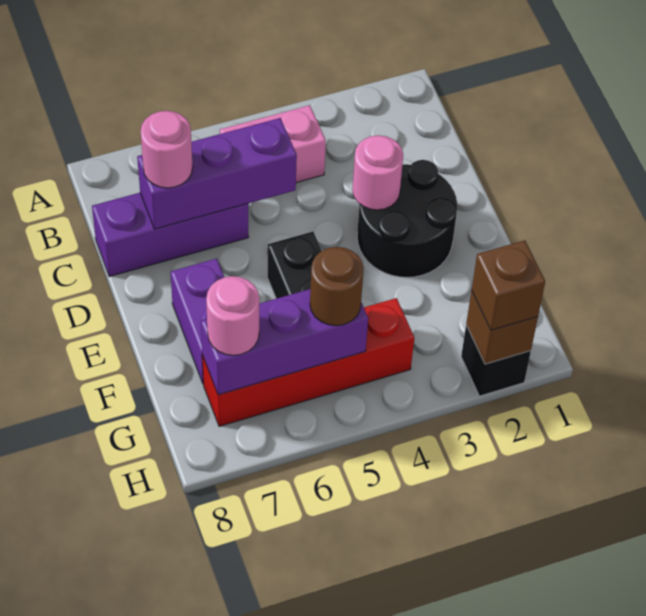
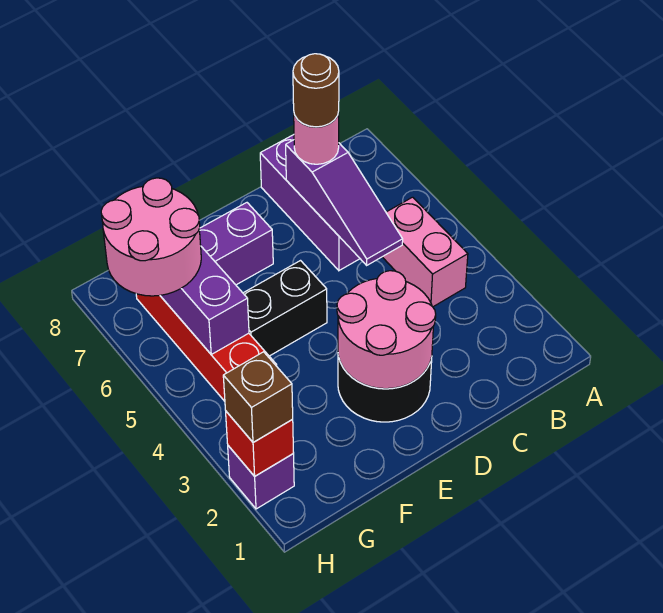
purple brick C5:C7 level 2 -> purple slope C5:C7 level 2 top 7
pink round brick D3 level 2 -> pink round brick D2:E3 level 2
brown round brick G5 level 3 -> brown round brick C7 level 4
pink round brick G7 level 3 -> pink round brick G6:H7 level 3
black brick H2 level 1 -> purple brick H2 level 1
brown brick H2 level 2 -> red brick H2 level 2

